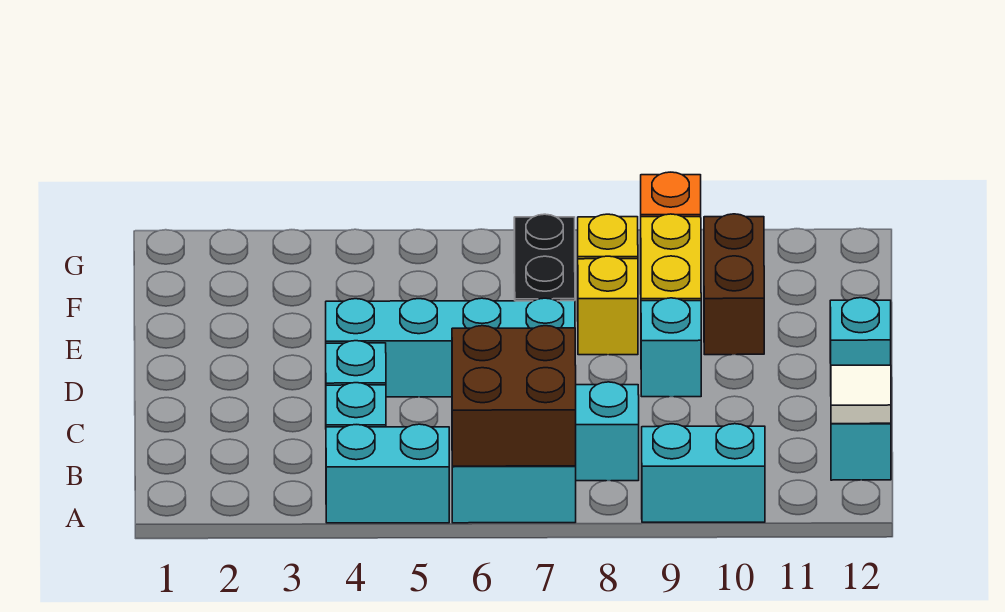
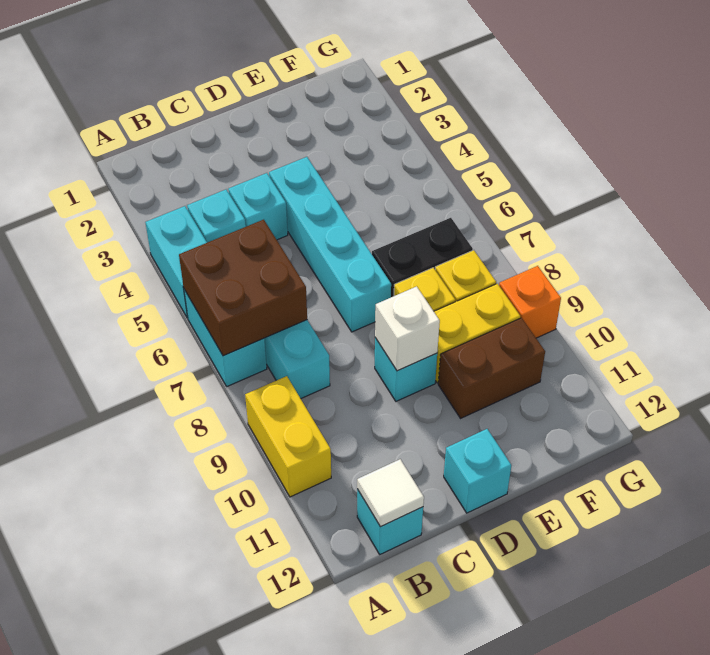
cyan brick A9:A10 level 1 -> yellow brick A9:A10 level 1
none -> white brick D9 level 2

